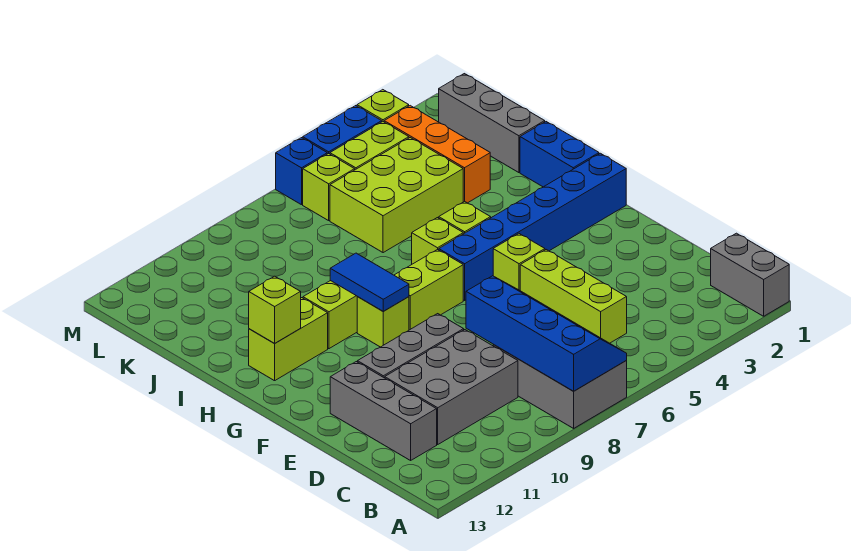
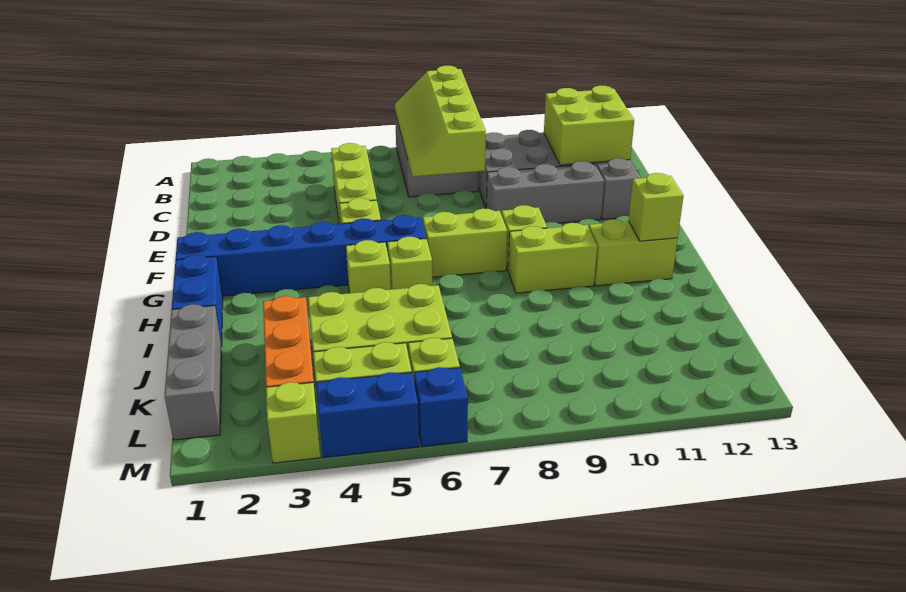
grey brick A1:B1 level 1 -> none
blue slope A7:D8 level 2 top 8 -> lime slope A7:D8 level 2 top 8
none -> lime brick C11:D12 level 2
blue tile G9:H9 level 2 -> none

